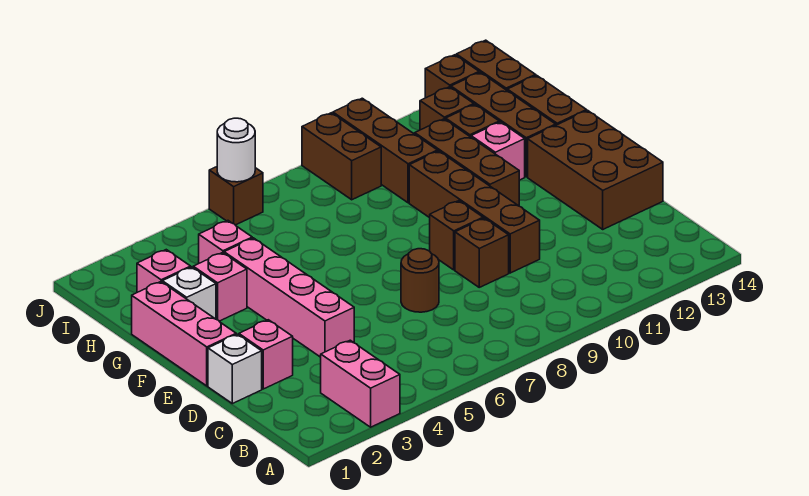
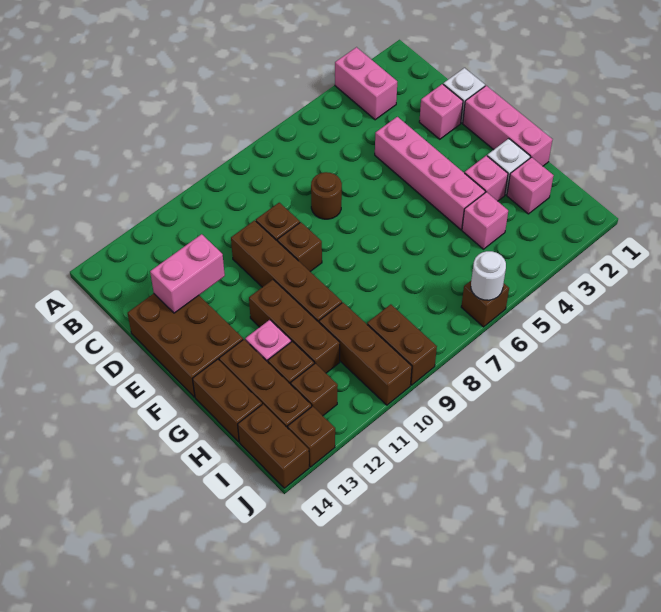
none -> pink brick D12:D13 level 2

